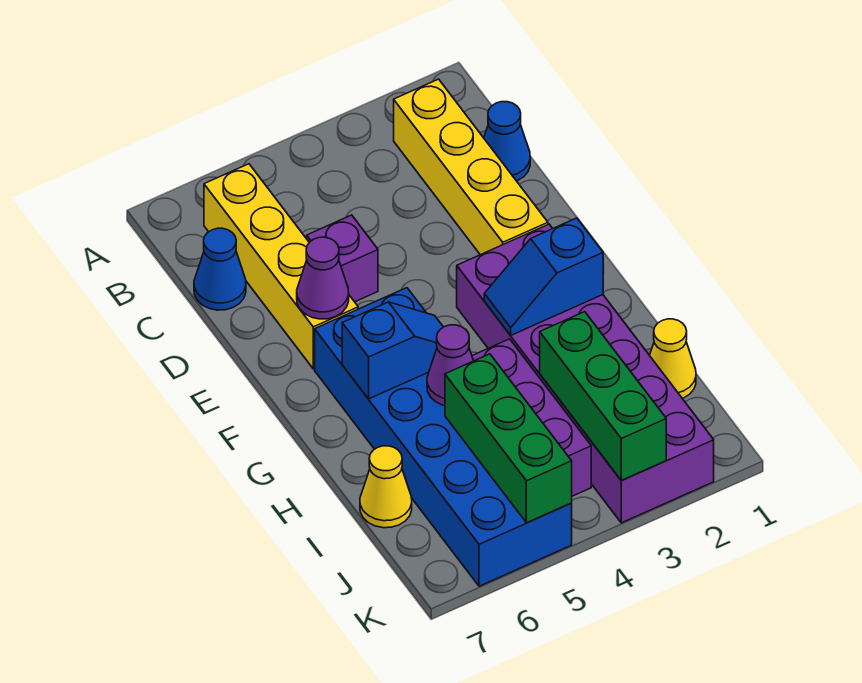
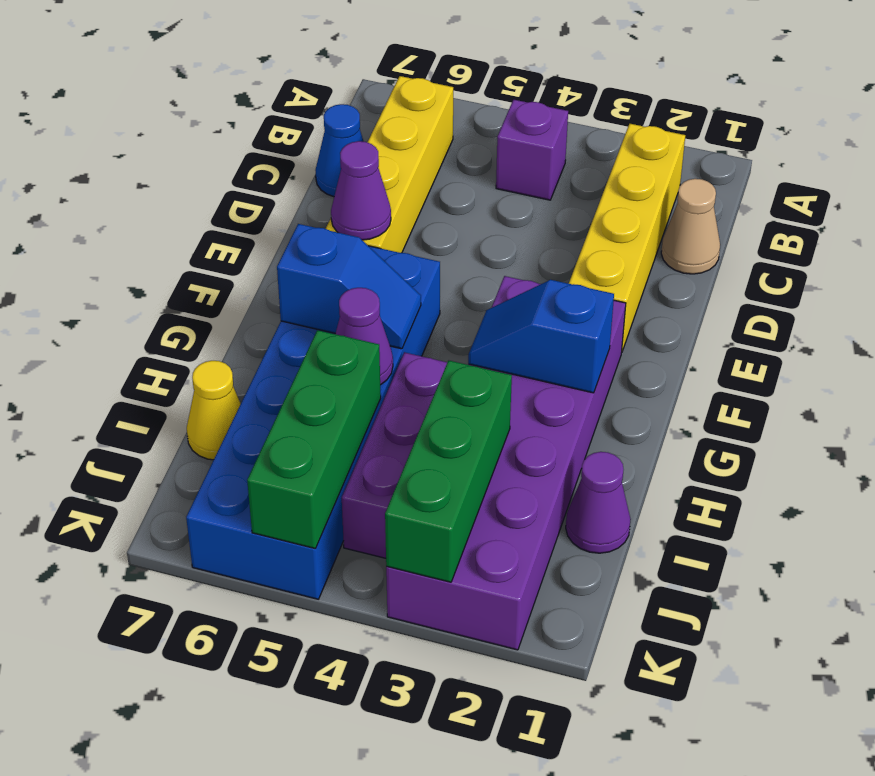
blue cone C1 level 1 -> tan cone C1 level 1
purple brick D5 level 1 -> purple brick B4 level 1
yellow cone I1 level 1 -> purple cone I1 level 1

